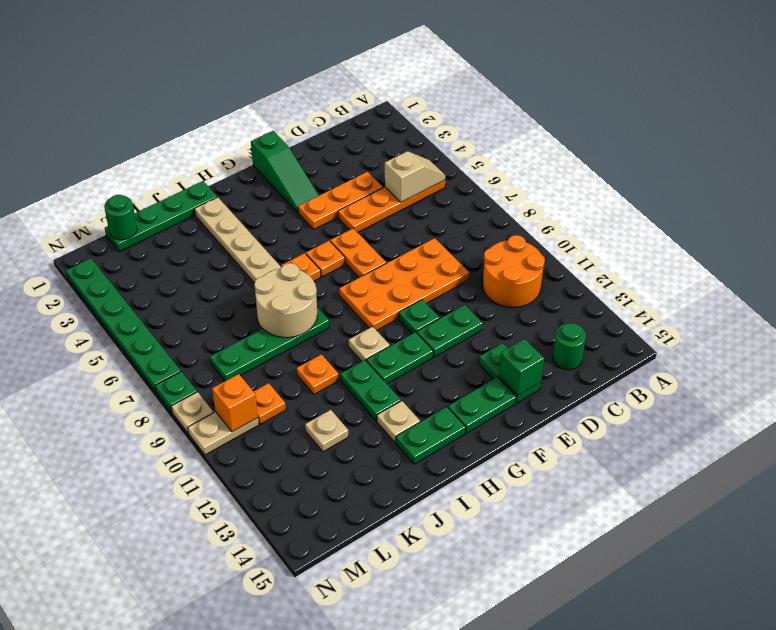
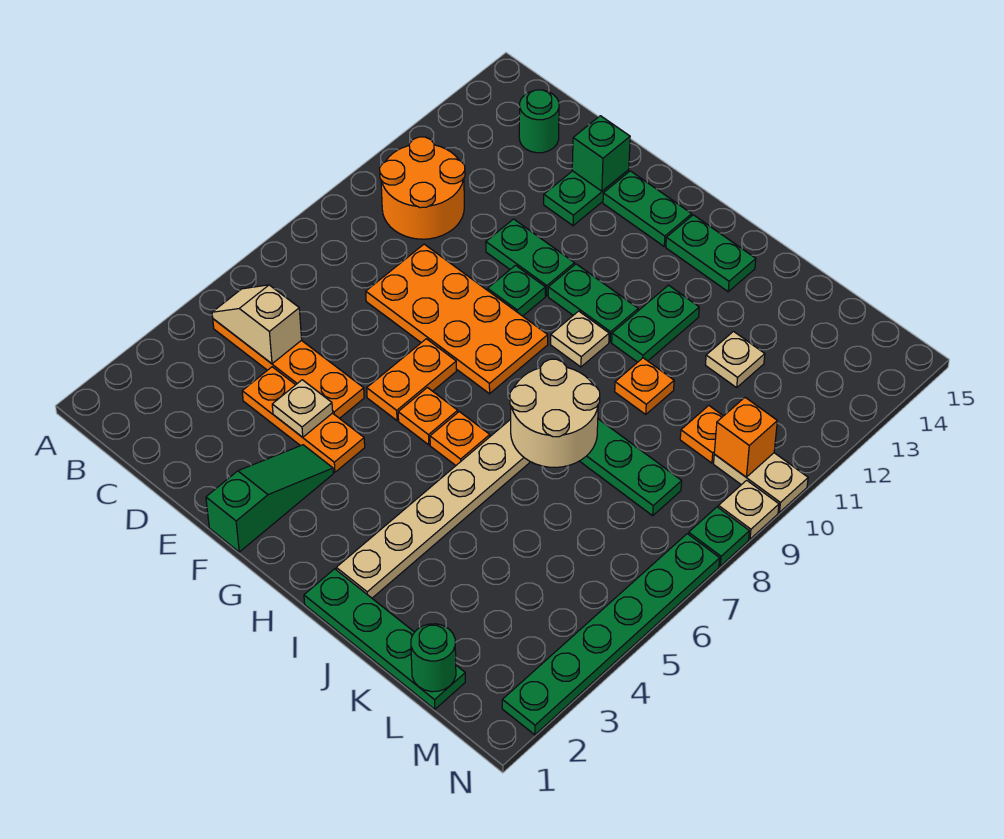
tan plate I13 level 1 -> tan plate E4 level 2

